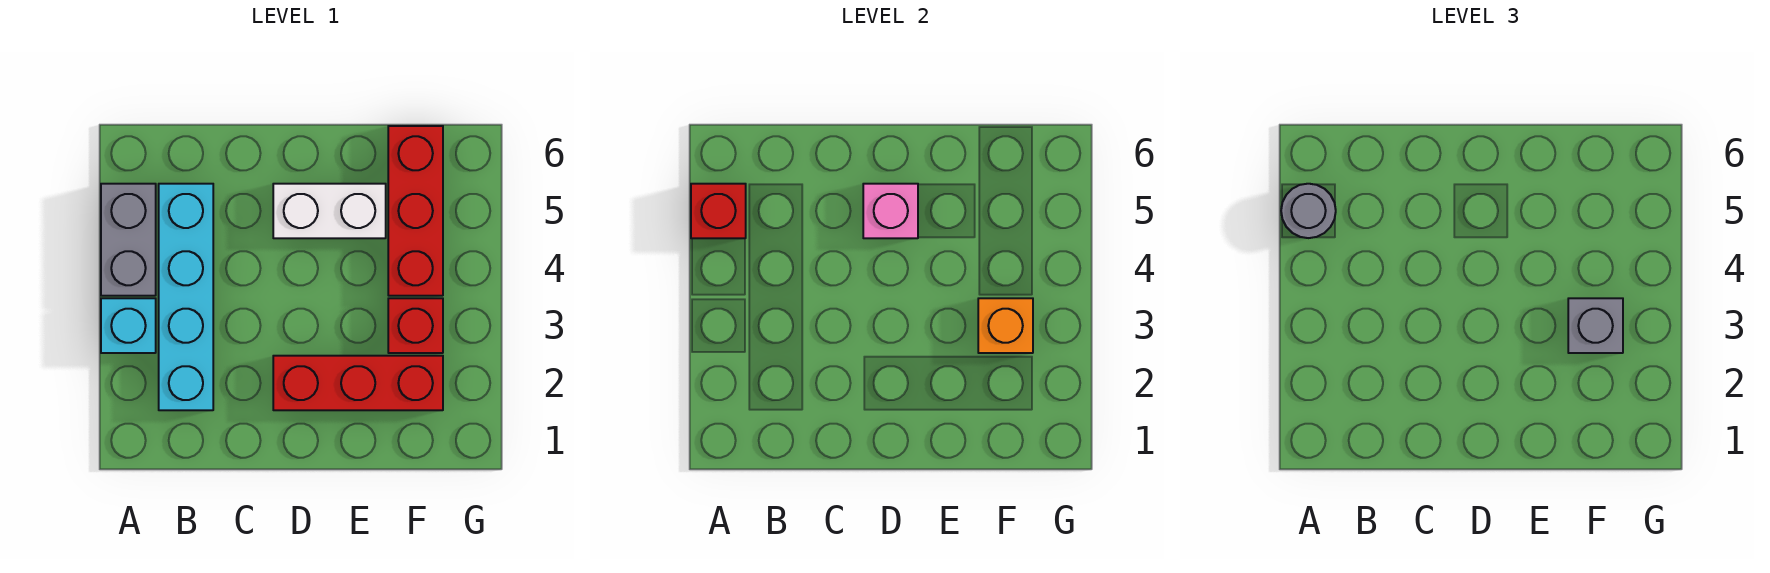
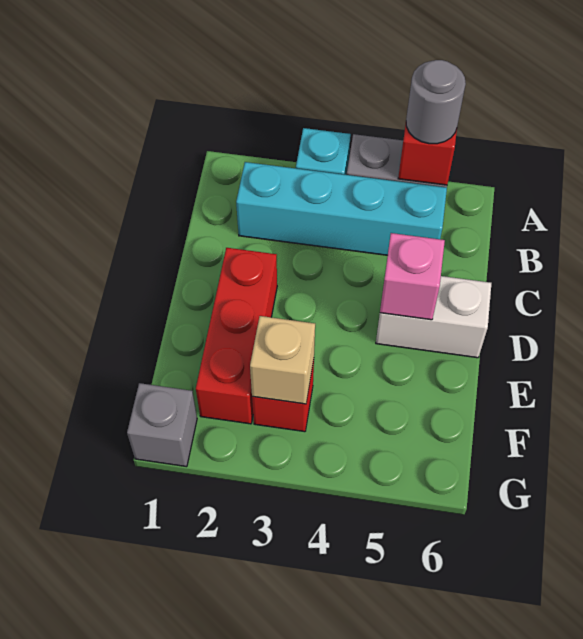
white brick D5:E5 level 1 -> white brick D5:D6 level 1
orange brick F3 level 2 -> tan brick F3 level 2
grey brick F3 level 3 -> grey brick G1 level 1
red brick F4:F6 level 1 -> none

